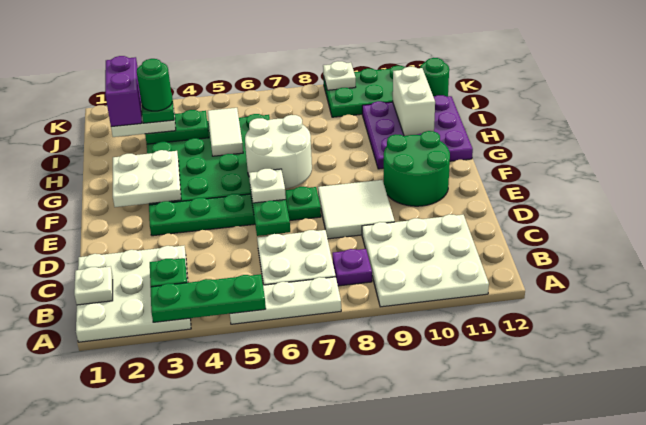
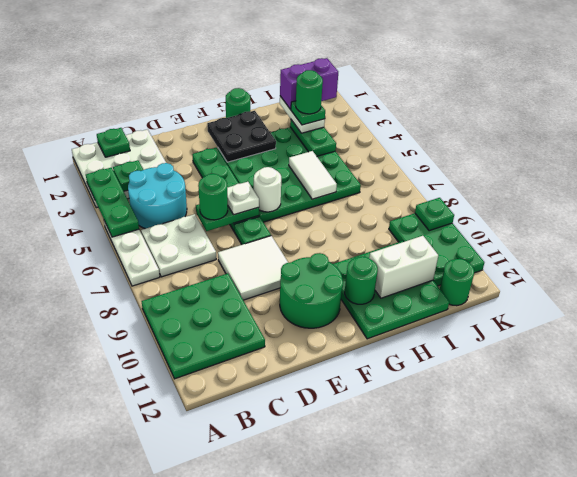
white plate A9:C11 level 1 -> green plate A9:C11 level 1
white plate B1 level 2 -> green plate B1 level 2
none -> cyan round brick B4:C5 level 1
purple plate B8 level 1 -> none
none -> green round brick D6 level 3
white plate F2:G3 level 2 -> black plate F2:G3 level 2
white round brick F6:G7 level 2 -> white round brick F6 level 2
none -> green round brick G1 level 1
purple plate G10:I12 level 1 -> green plate G10:I12 level 1
none -> green round brick G11 level 2
white tile H5:I5 level 2 -> white tile H5:H6 level 2
white plate K9 level 2 -> green plate K9 level 2

